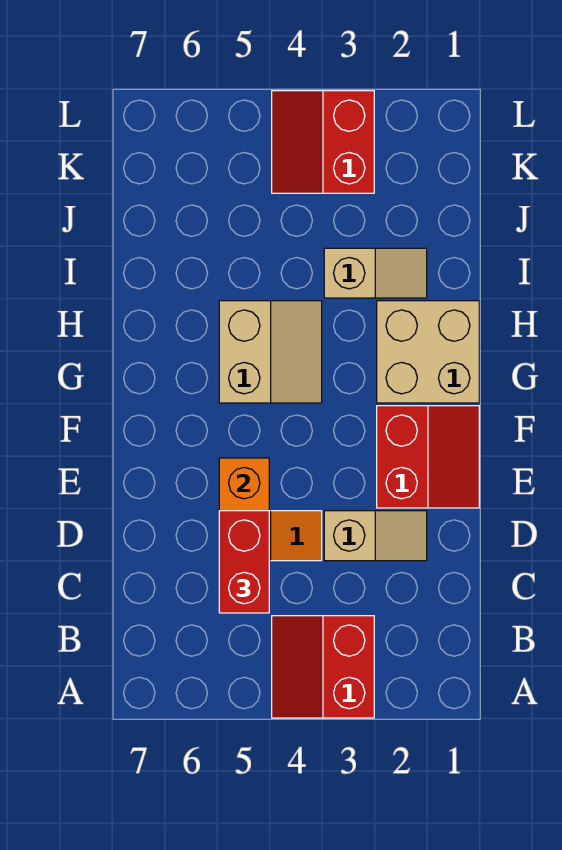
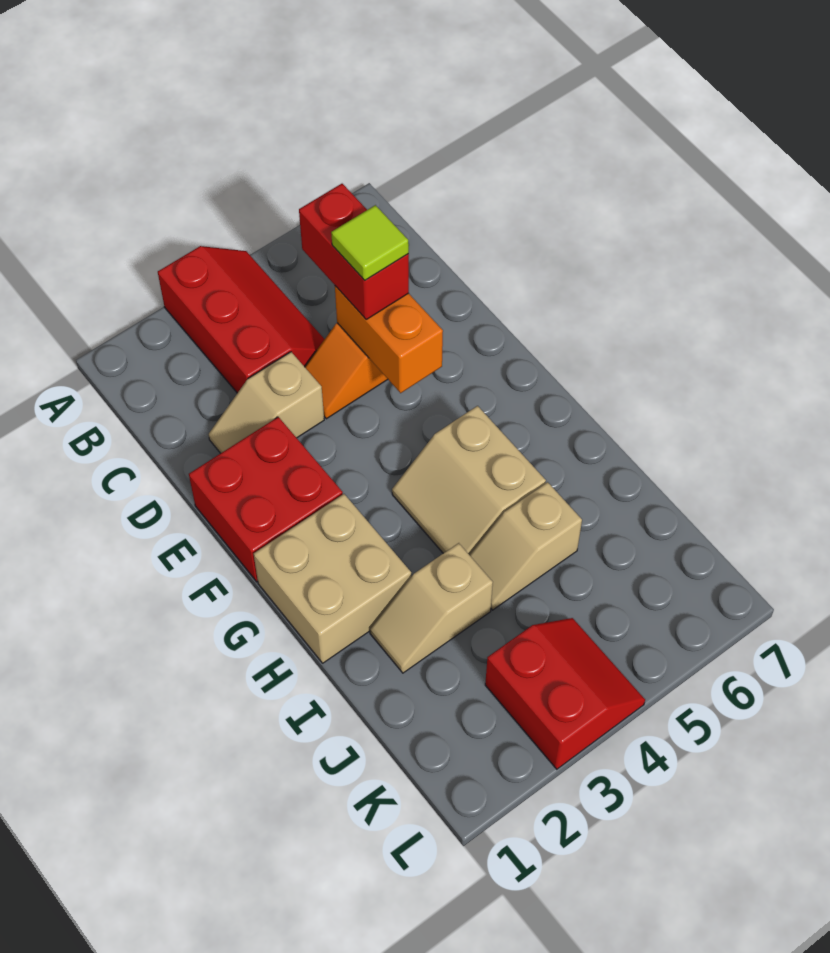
red slope A3:B4 level 1 top 3 -> red slope A3:C4 level 1 top 3
none -> lime tile D5 level 4
red slope E1:F2 level 1 top 2 -> red brick E1:F2 level 1
none -> tan slope I4:I5 level 1 top 5

